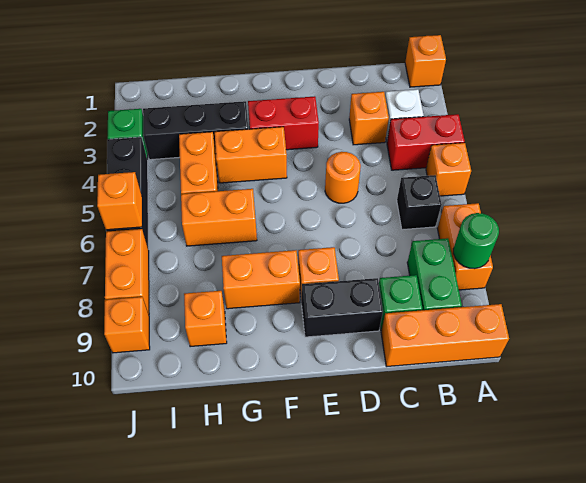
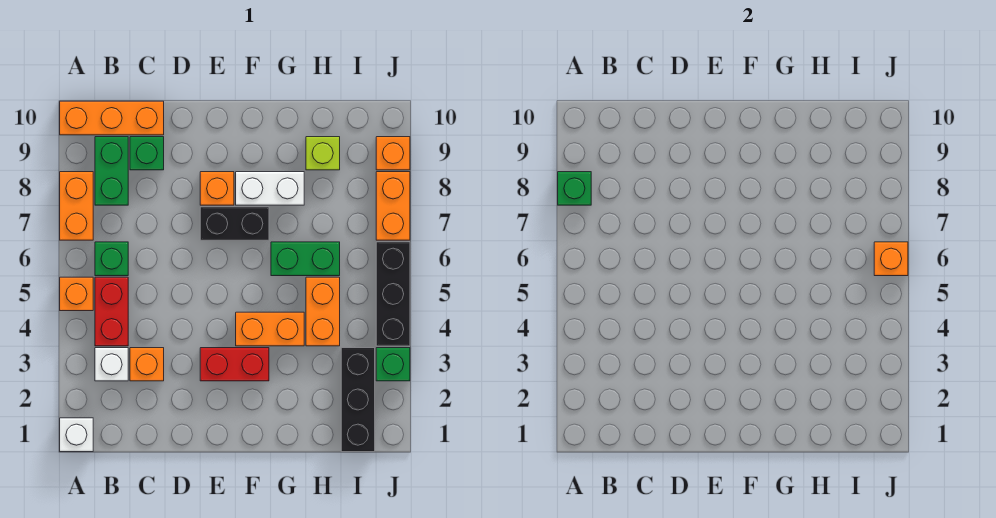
orange brick A1 level 1 -> white brick A1 level 1
red brick A4:B4 level 1 -> red brick B4:B5 level 1
green round brick A8 level 2 -> green brick A8 level 2
black brick B6 level 1 -> green brick B6 level 1
orange round brick D5 level 1 -> none
black brick D9:E9 level 1 -> black brick E7:F7 level 1
orange brick F8:G8 level 1 -> white brick F8:G8 level 1
black brick G3:I3 level 1 -> black brick I1:I3 level 1
orange brick G6:H6 level 1 -> green brick G6:H6 level 1
orange brick H9 level 1 -> lime brick H9 level 1

